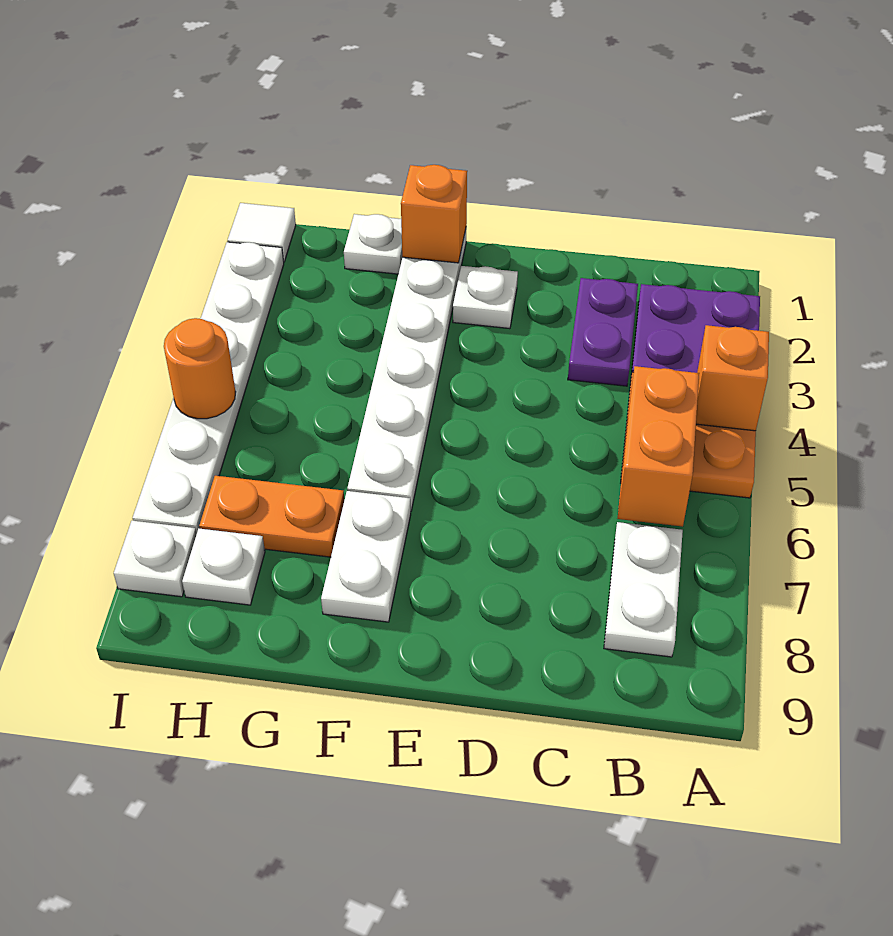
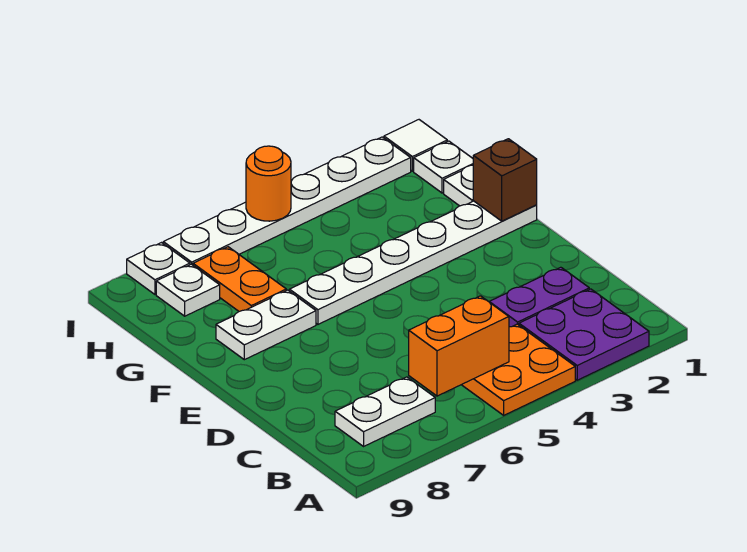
orange brick A4 level 2 -> none
white plate E2 level 1 -> white plate H1 level 1
orange brick F1 level 2 -> brown brick F1 level 2

